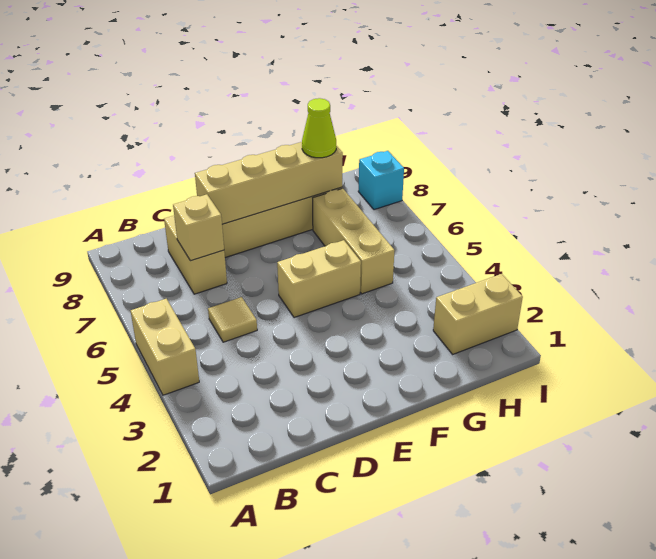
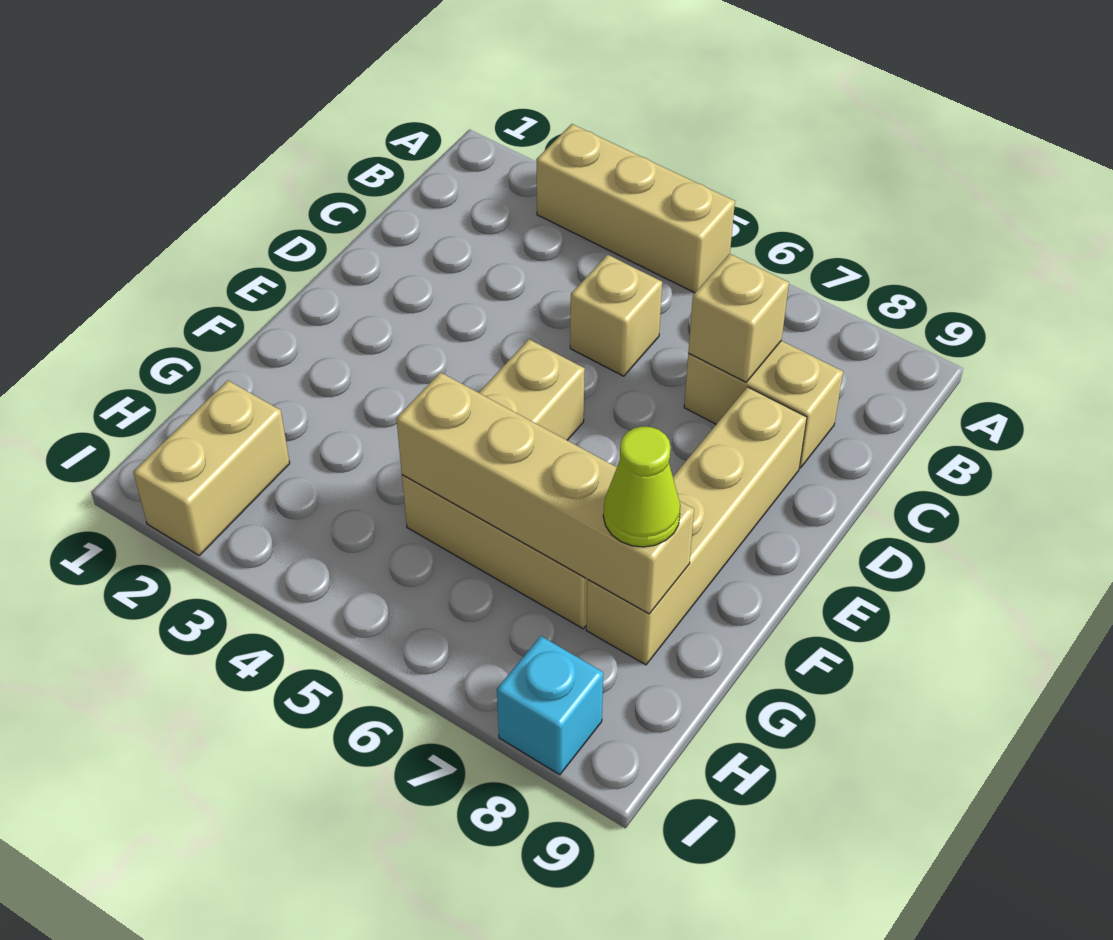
tan brick A4:A5 level 1 -> tan brick A3:A5 level 1
tan tile C5 level 1 -> tan brick C5 level 1
tan brick D8:G8 level 2 -> tan brick G5:G8 level 2

